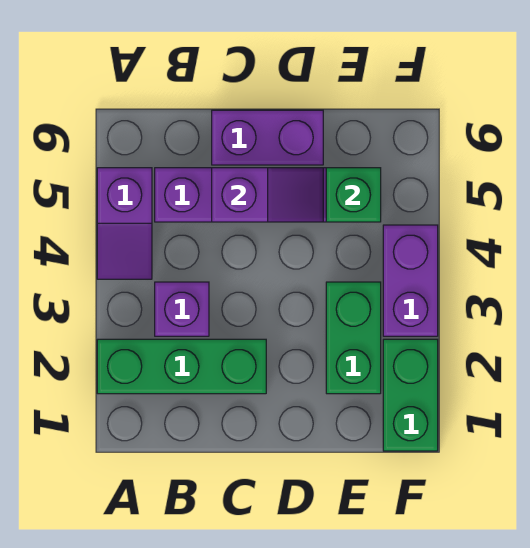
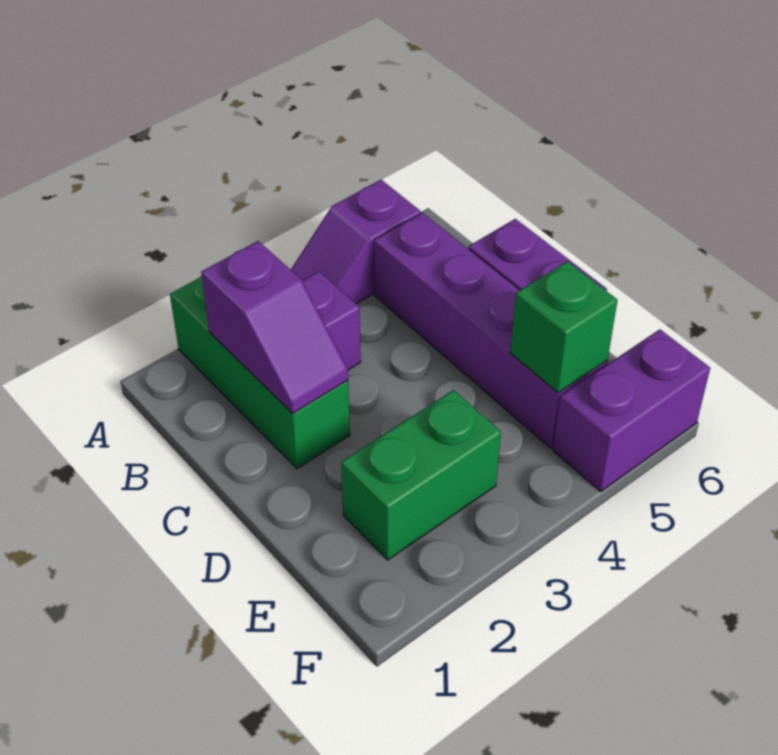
purple slope C5:D5 level 2 top C -> purple slope B2:C2 level 2 top B
green brick F1:F2 level 1 -> none
purple brick F3:F4 level 1 -> purple brick F5:F6 level 1

